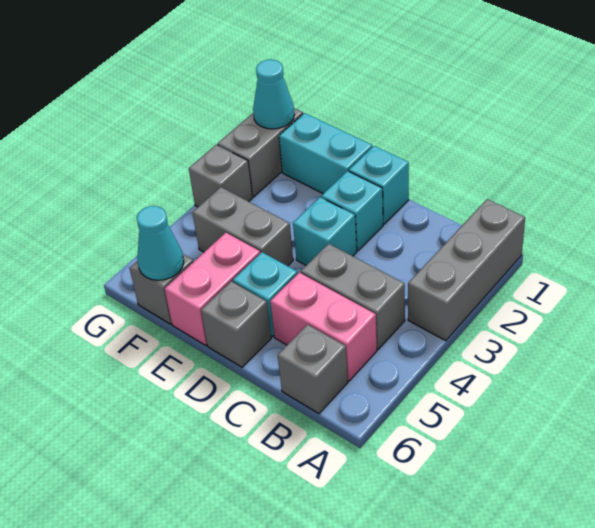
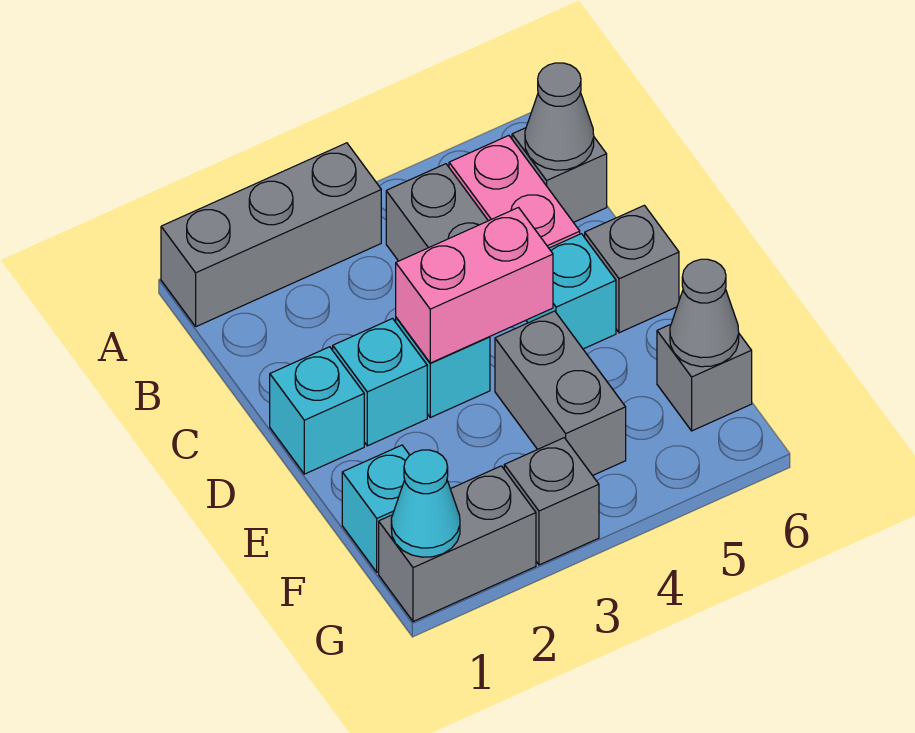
none -> grey cone B6 level 2
cyan brick E1:F1 level 1 -> cyan brick F1 level 1
pink brick E5:E6 level 1 -> pink brick D3:D4 level 2
cyan cone F6 level 2 -> grey cone F6 level 2

